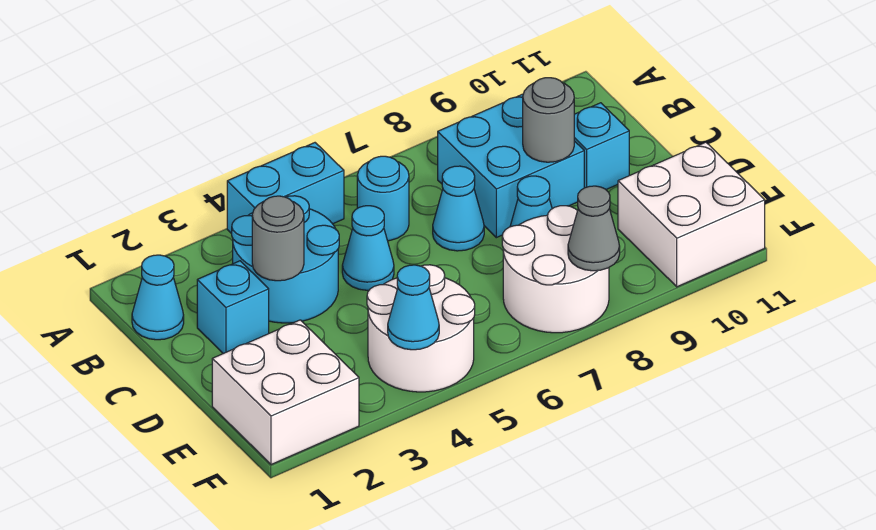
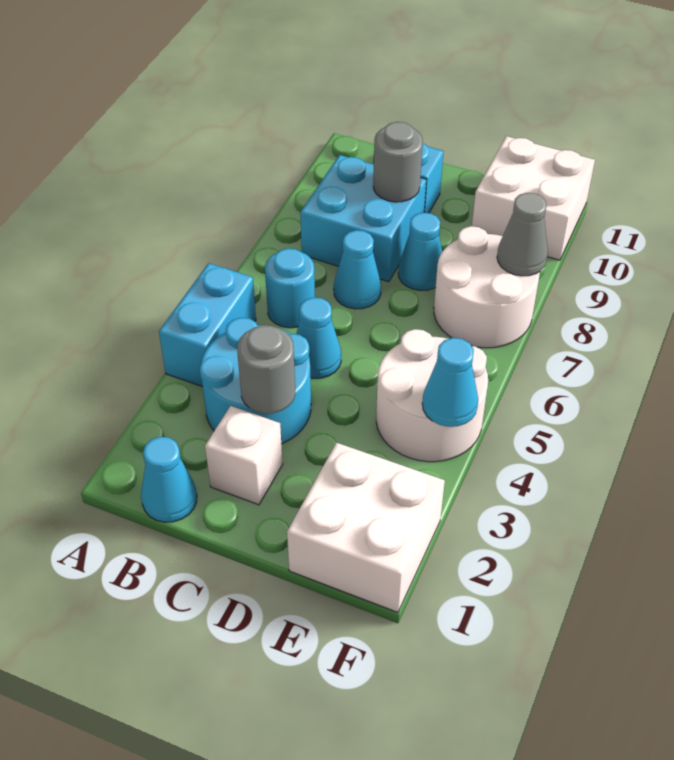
cyan brick C2 level 1 -> white brick C2 level 1

